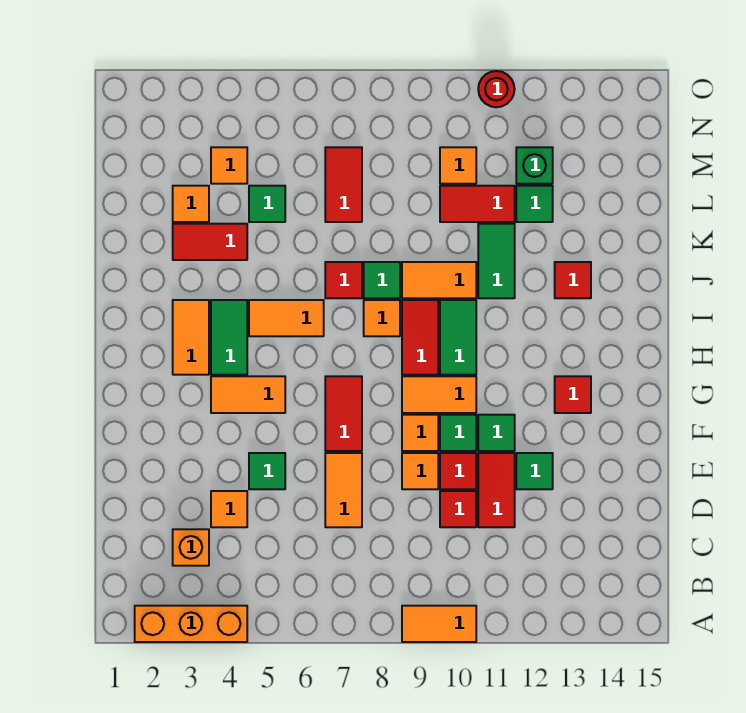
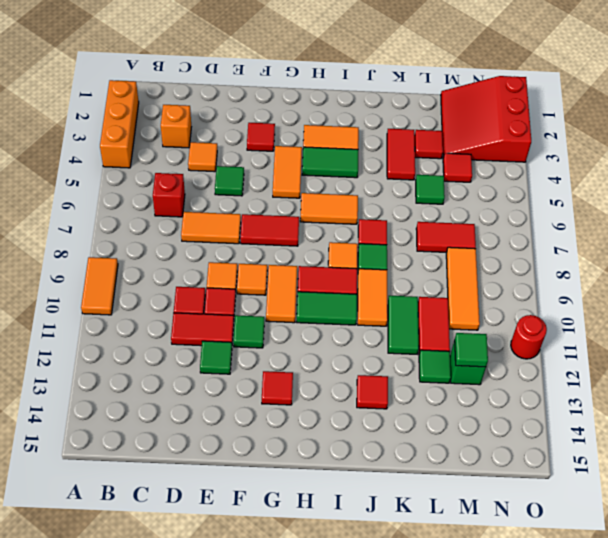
none -> red brick C6 level 1
none -> red tile F3 level 1
green tile F10 level 1 -> green tile M12 level 2
orange tile I5:I6 level 1 -> orange tile H6:I6 level 1
green tile J11:K11 level 1 -> green tile K10:K11 level 1
orange tile L3 level 1 -> red tile L3 level 1
none -> red slope M1:O3 level 1 top O
orange tile M4 level 1 -> red tile M4 level 1
orange tile M10 level 1 -> orange tile M8:M10 level 1

